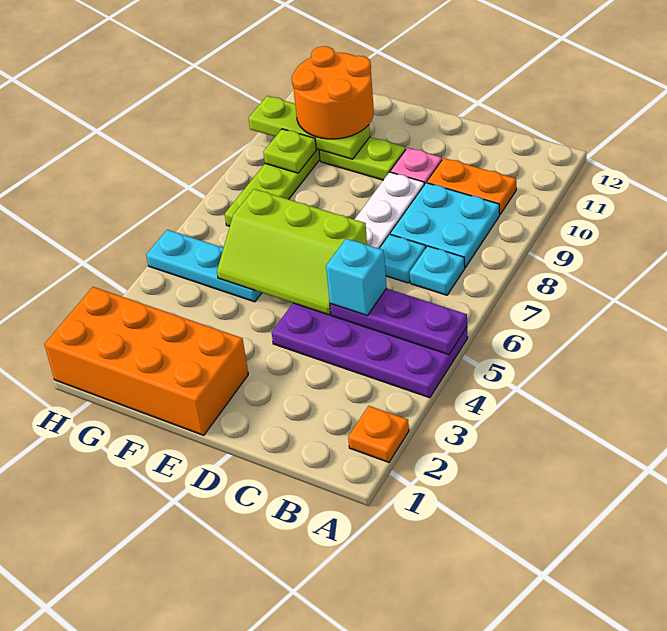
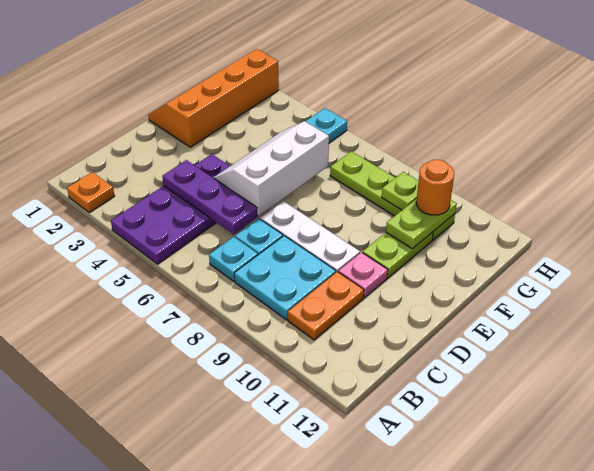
purple plate A5:C5 level 2 -> purple plate C4:C6 level 2
cyan brick C5 level 3 -> none
lime slope D5:F6 level 2 top 6 -> white slope D5:F6 level 2 top 6
orange brick E1:H2 level 1 -> orange slope E1:H2 level 1 top 2
lime plate F10:H10 level 2 -> lime plate F10:G10 level 2
orange round brick F10:G11 level 3 -> orange round brick G10 level 3

